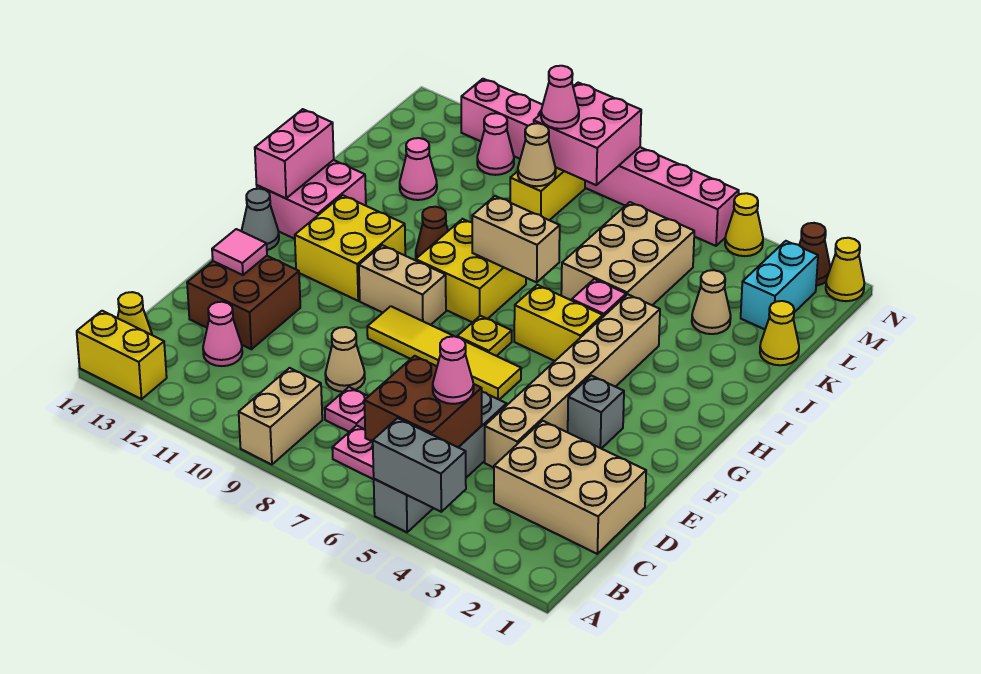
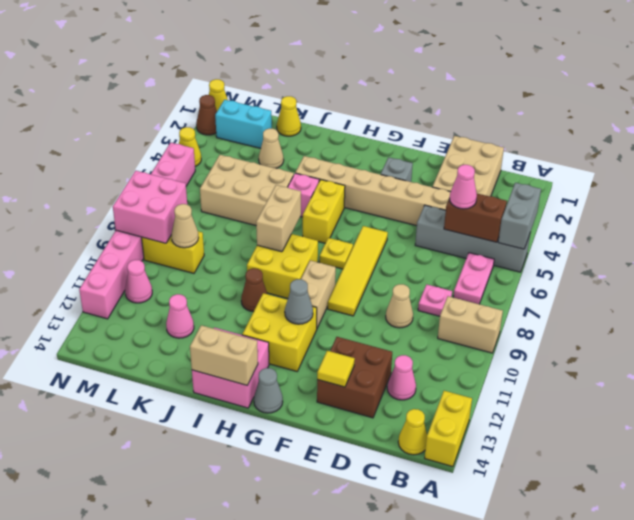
brown brick B5:C6 level 2 -> brown brick B5:C5 level 2
pink tile E13 level 2 -> yellow tile E13 level 2
none -> grey cone G11 level 2
pink brick H14:I14 level 2 -> tan brick H14:I14 level 2
pink cone M9 level 3 -> none

